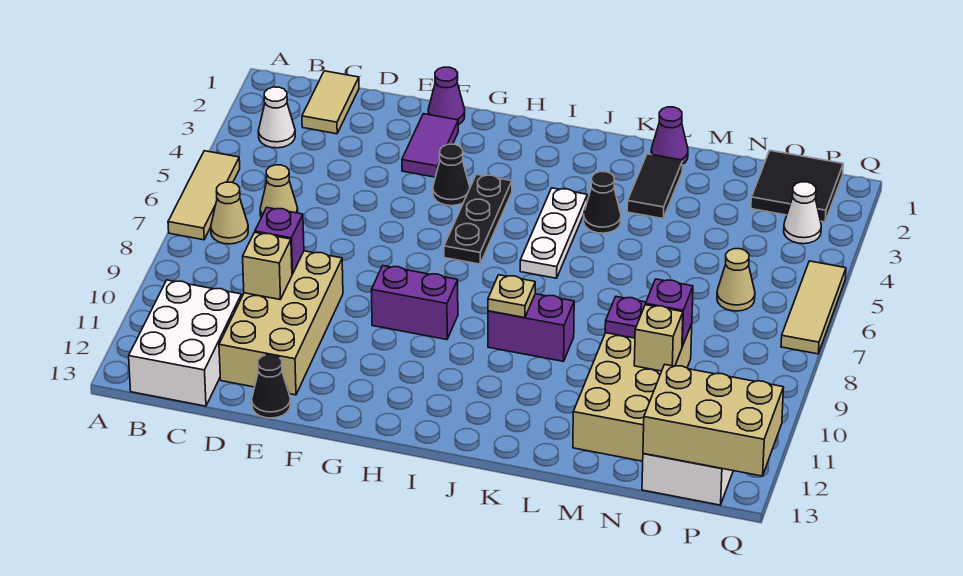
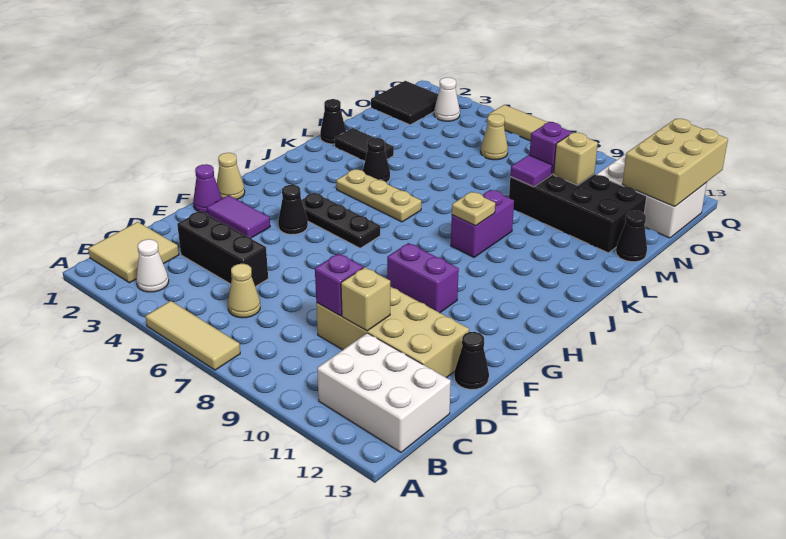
tan cone B7 level 1 -> tan cone G1 level 1
tan tile C1:C2 level 1 -> tan tile B1:C2 level 1
none -> black brick D3:D5 level 1
purple brick G9:H9 level 1 -> purple brick G9:G10 level 1
white plate J4:J6 level 1 -> tan plate J4:J6 level 1
purple cone L1 level 1 -> black cone L1 level 1
tan brick M9:N12 level 1 -> black brick M9:N12 level 1
purple plate M9 level 2 -> purple tile M9 level 2
none -> black cone M13 level 1

